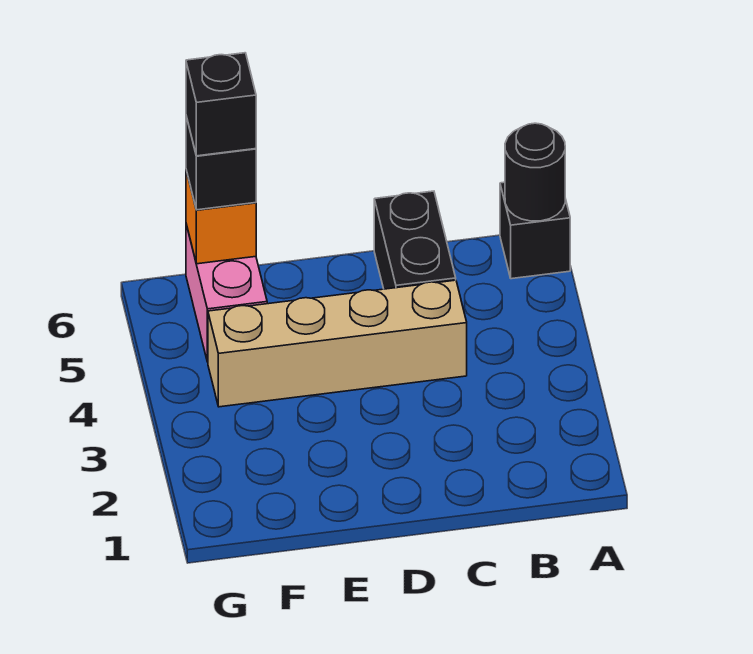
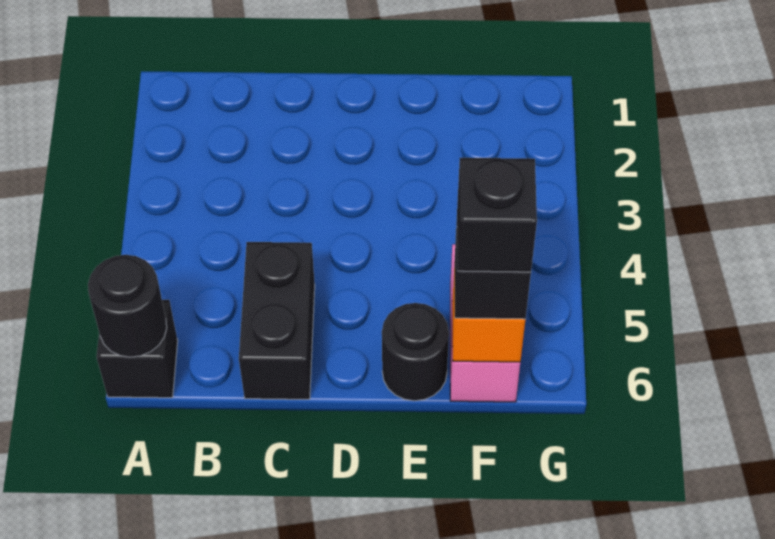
tan brick C4:F4 level 1 -> none
none -> black round brick E6 level 1

